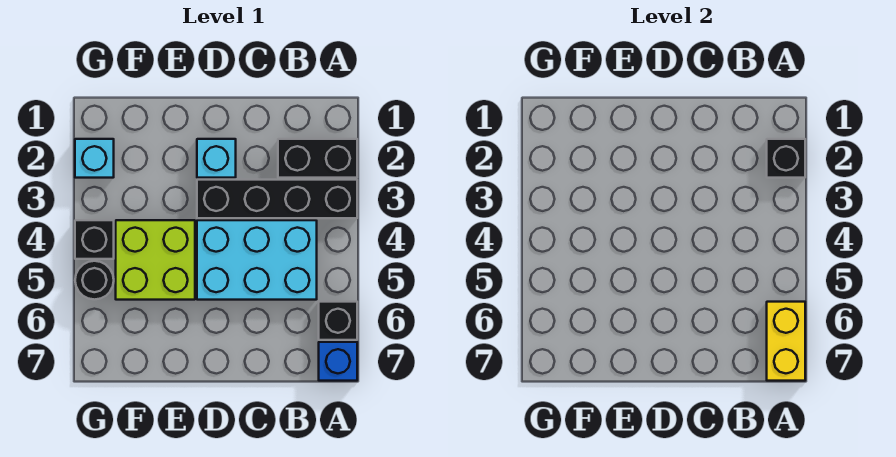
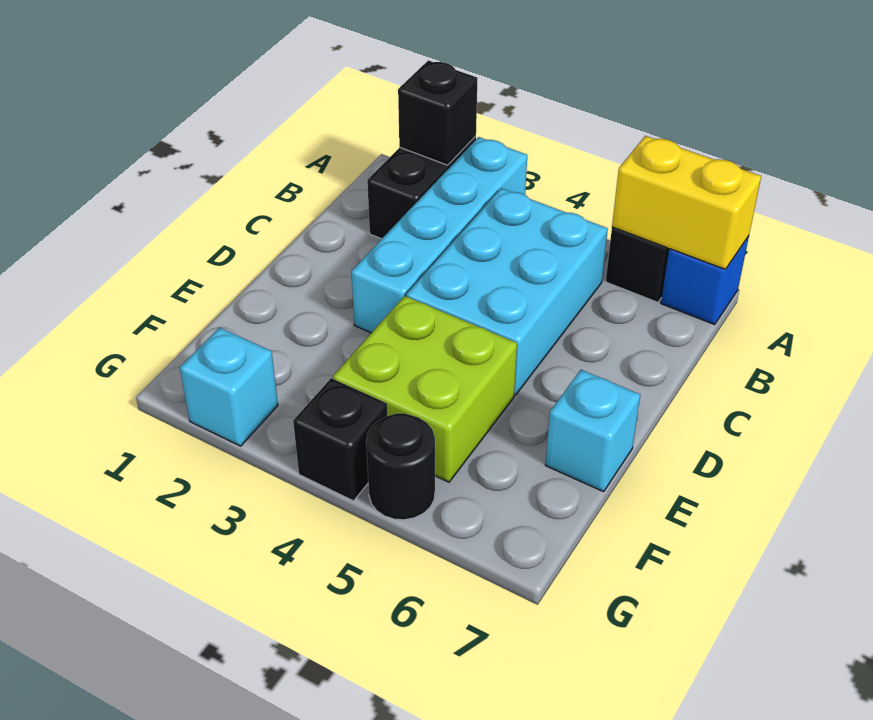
black brick A3:D3 level 1 -> cyan brick A3:D3 level 1
cyan brick D2 level 1 -> cyan brick E7 level 1

